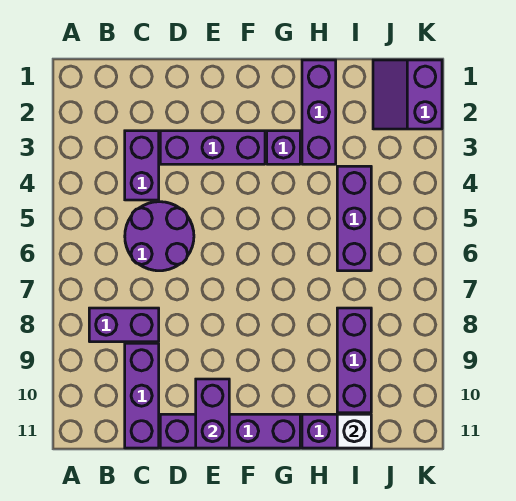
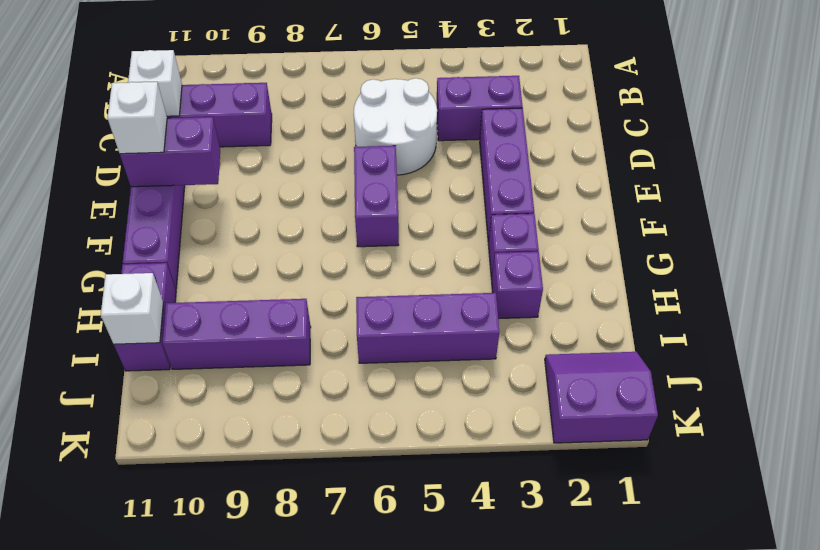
purple brick B8:C8 level 1 -> purple brick E6:F6 level 1
purple round brick C5:D6 level 1 -> white round brick C5:D6 level 1
none -> white brick C11 level 2
none -> white brick E11 level 3
purple brick H1:H3 level 1 -> purple brick H3 level 1

